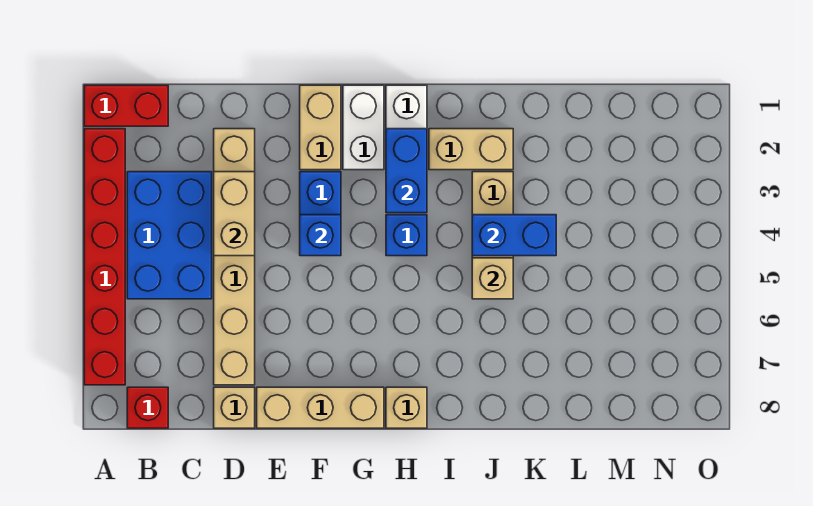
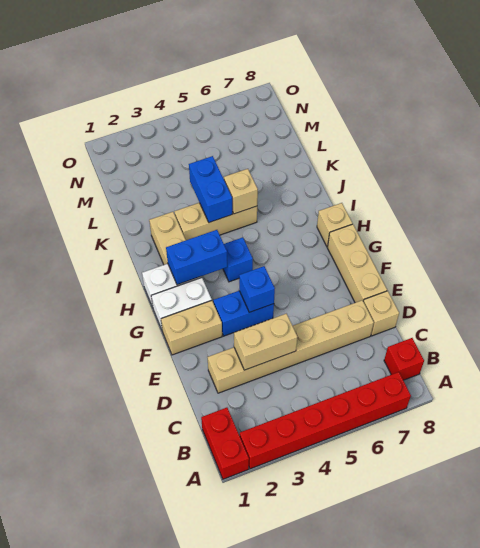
blue brick B3:C5 level 1 -> none

